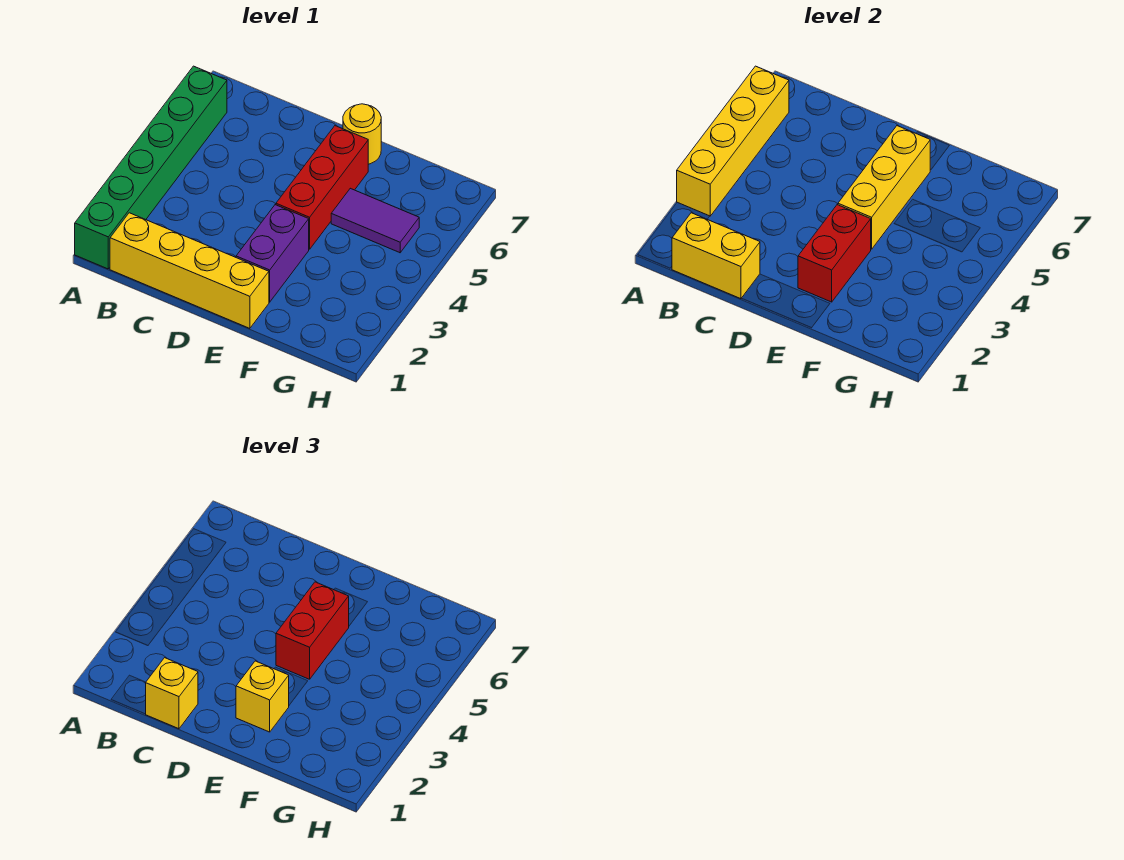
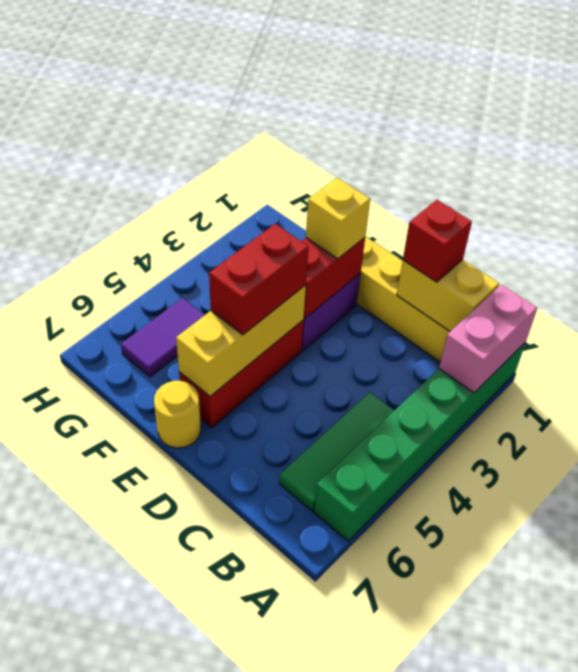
none -> pink brick A1:A2 level 2
yellow brick A3:A6 level 2 -> none
none -> green tile B4:B6 level 1
yellow brick C1 level 3 -> red brick C1 level 3
purple tile F5:G5 level 1 -> purple tile G5:G6 level 1

